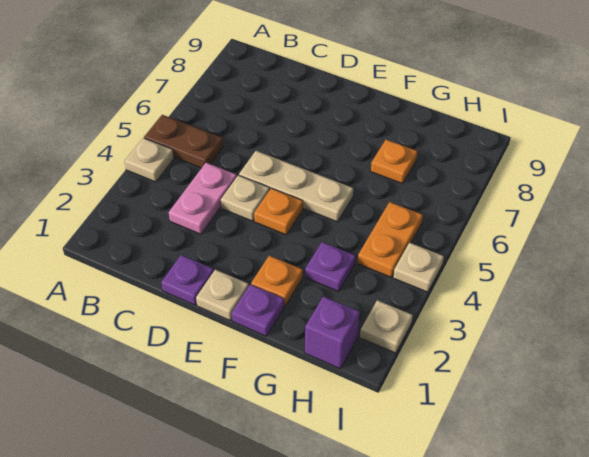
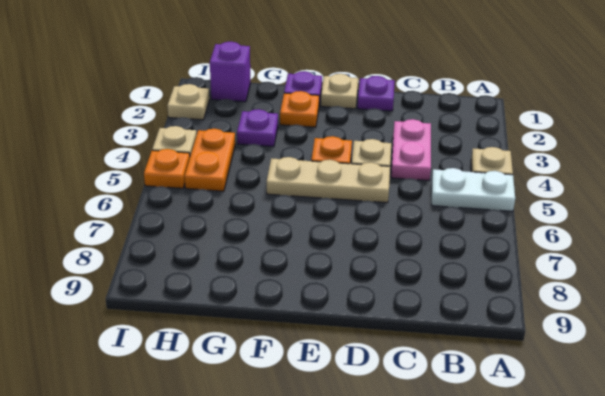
brown plate A5:B5 level 1 -> white plate A5:B5 level 1
orange plate G7 level 1 -> orange plate I5 level 1

